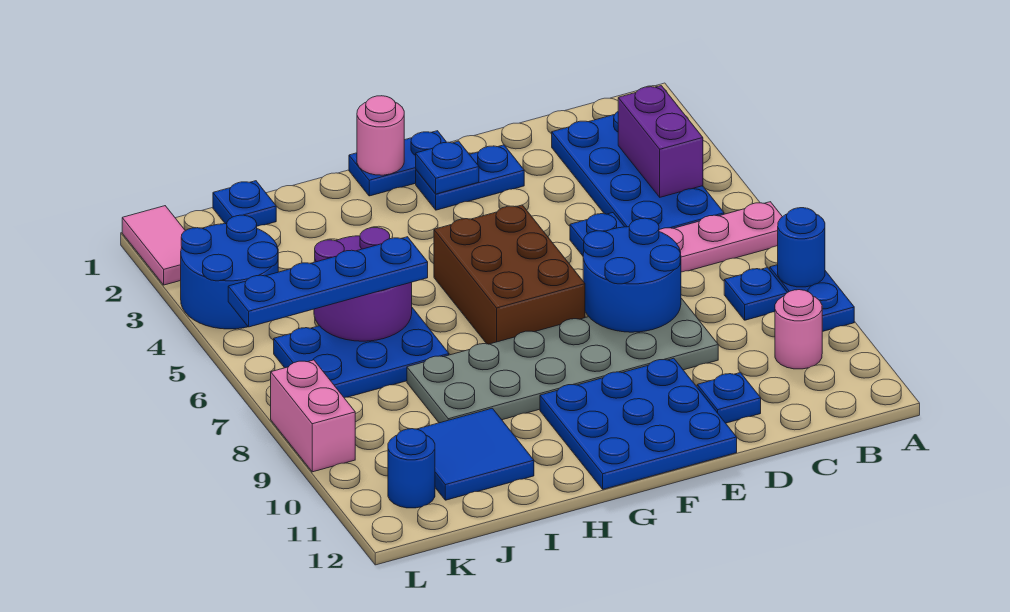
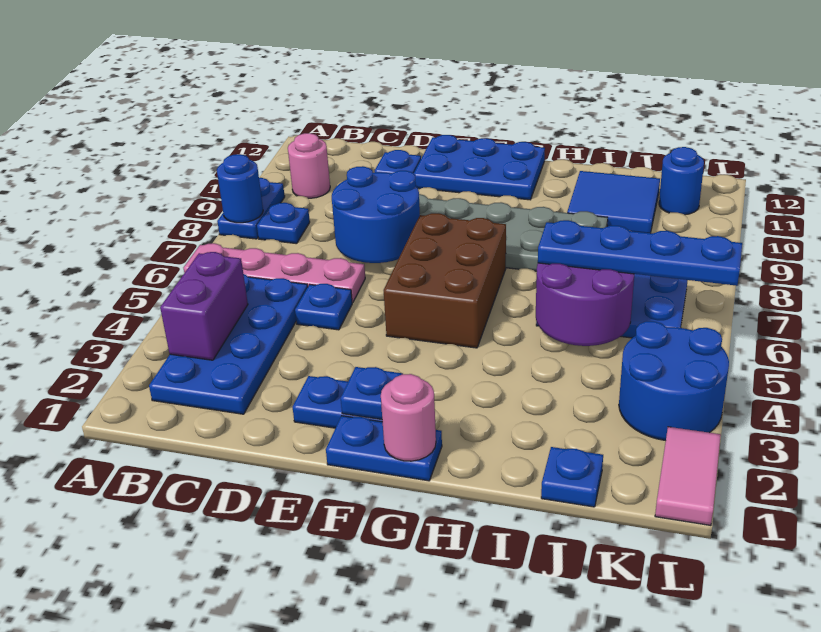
blue plate E10:G12 level 1 -> blue plate E11:G12 level 1
pink brick L8:L9 level 1 -> none

